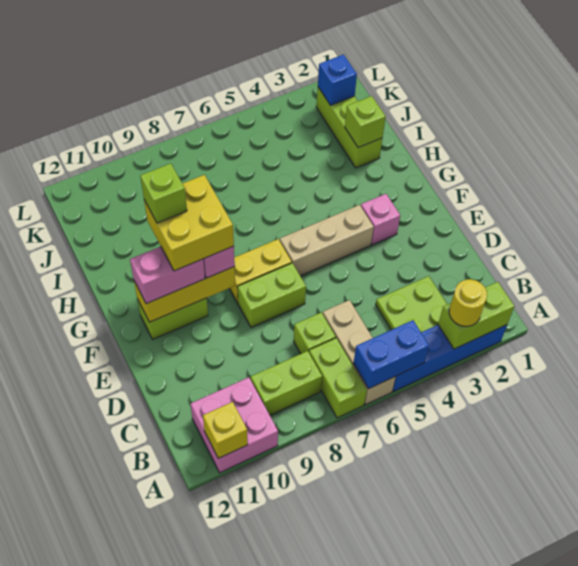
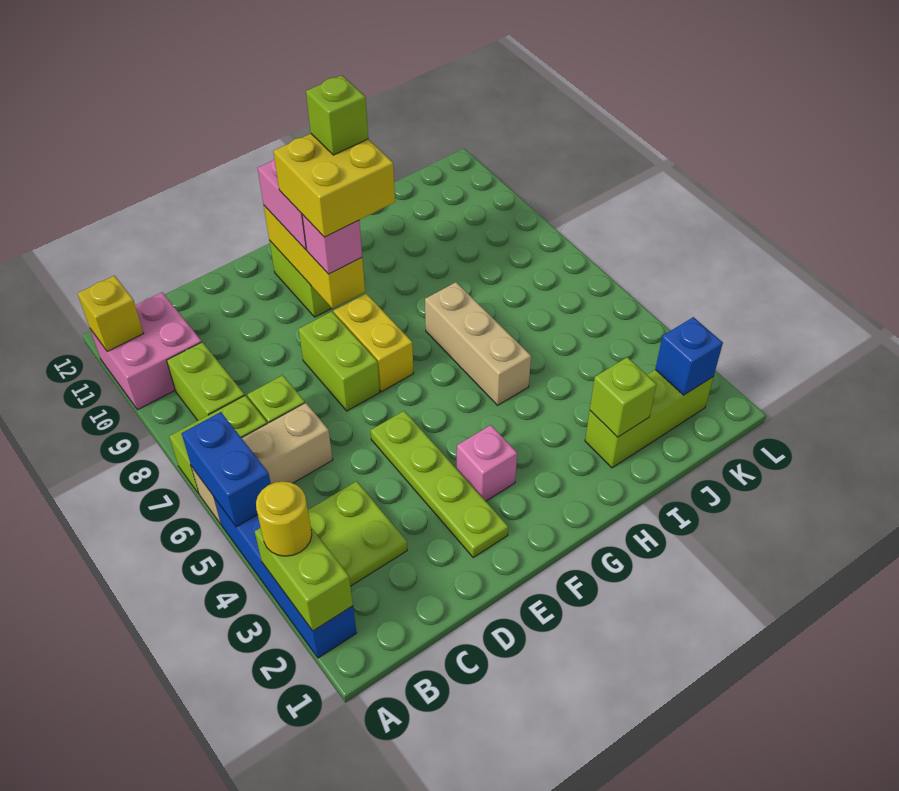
none -> lime plate E2:E5 level 1
tan brick F4:F6 level 1 -> tan brick H5:H7 level 1

